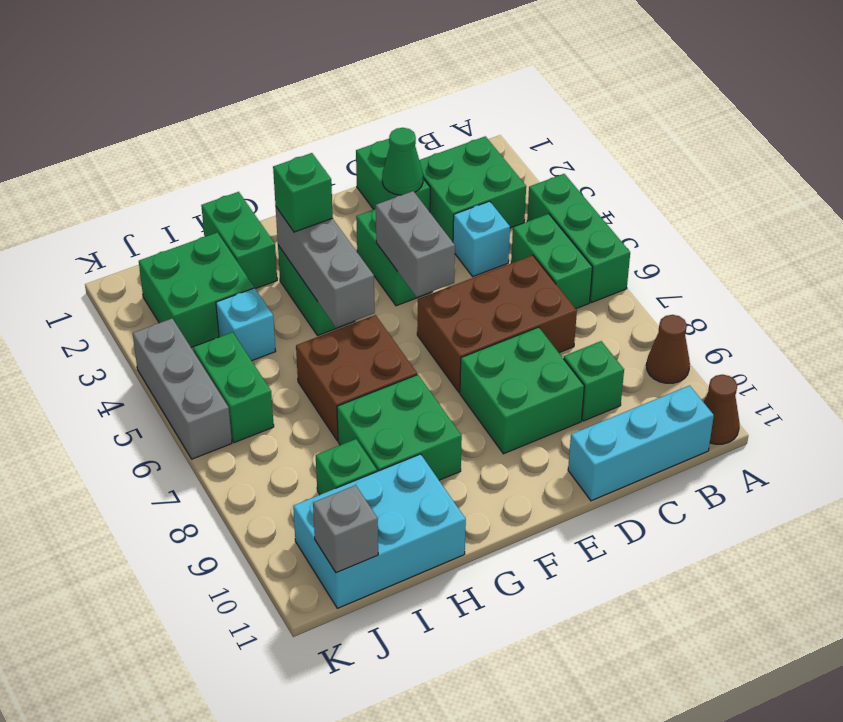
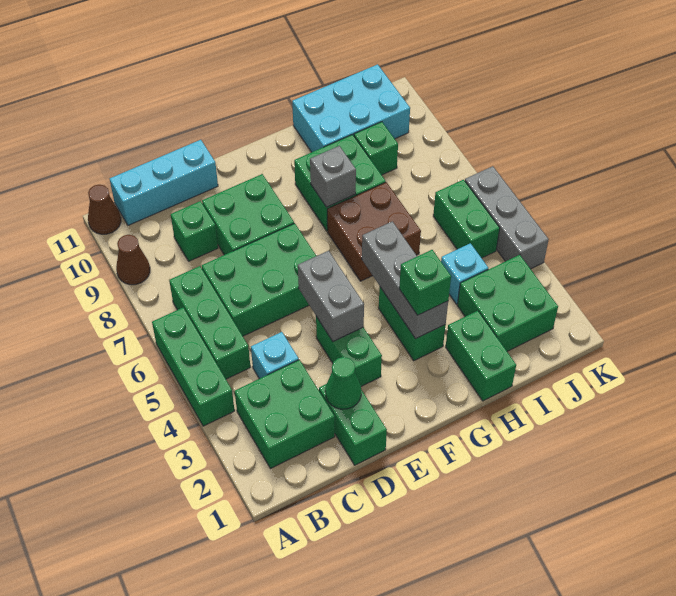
green brick B5:B6 level 1 -> green brick B5:B7 level 1
brown brick C6:E7 level 1 -> green brick C6:E7 level 1
grey brick J11 level 2 -> grey brick G8 level 2

